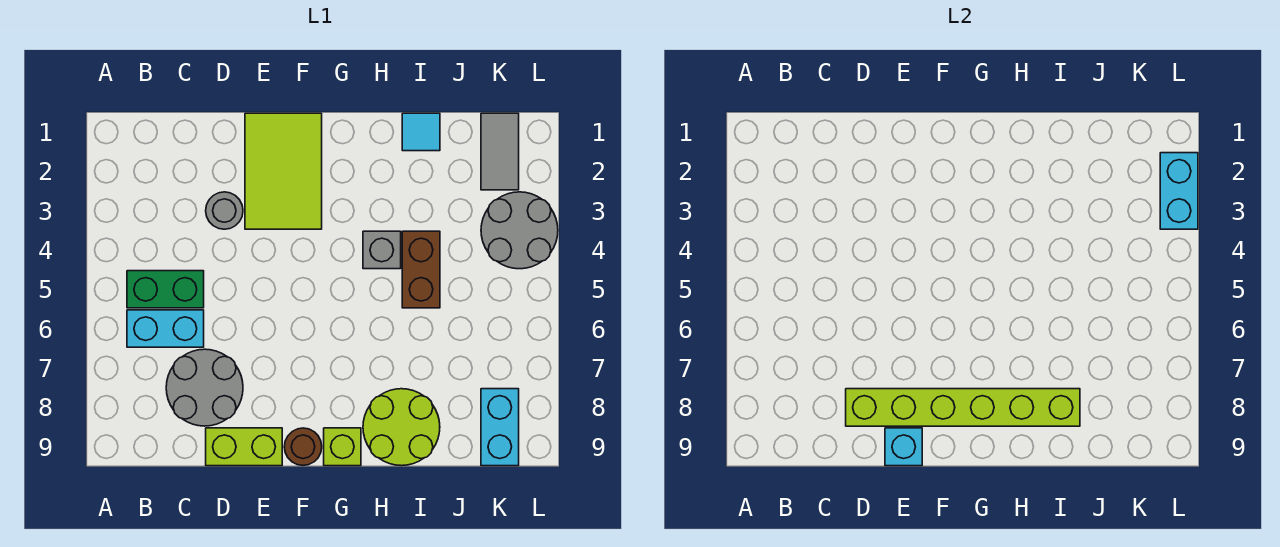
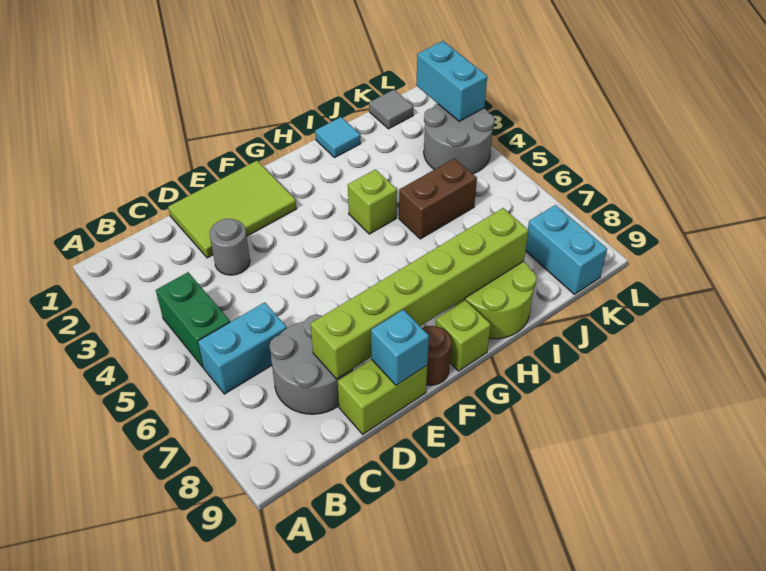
green brick B5:C5 level 1 -> green brick B4:B5 level 1
lime tile E1:F3 level 1 -> lime tile D1:F2 level 1
grey brick H4 level 1 -> lime brick H4 level 1
brown brick I4:I5 level 1 -> brown brick I5:J5 level 1
grey tile K1:K2 level 1 -> grey tile K1 level 1

